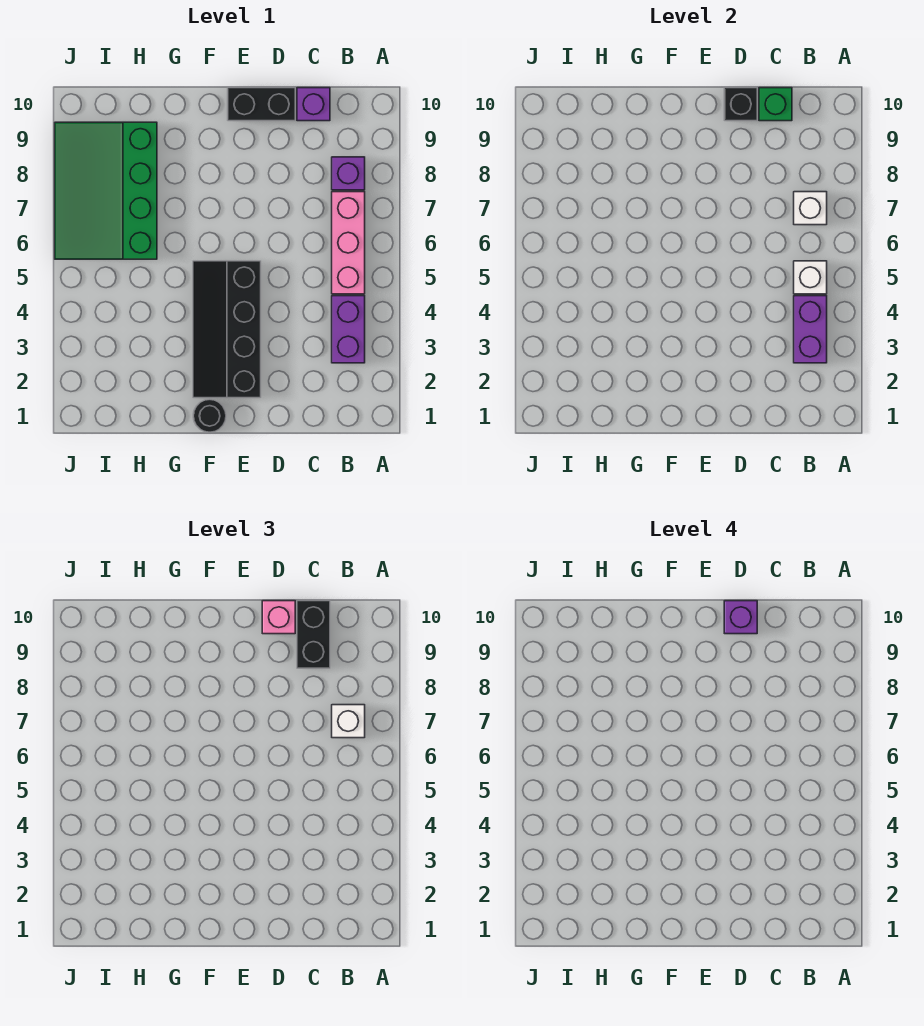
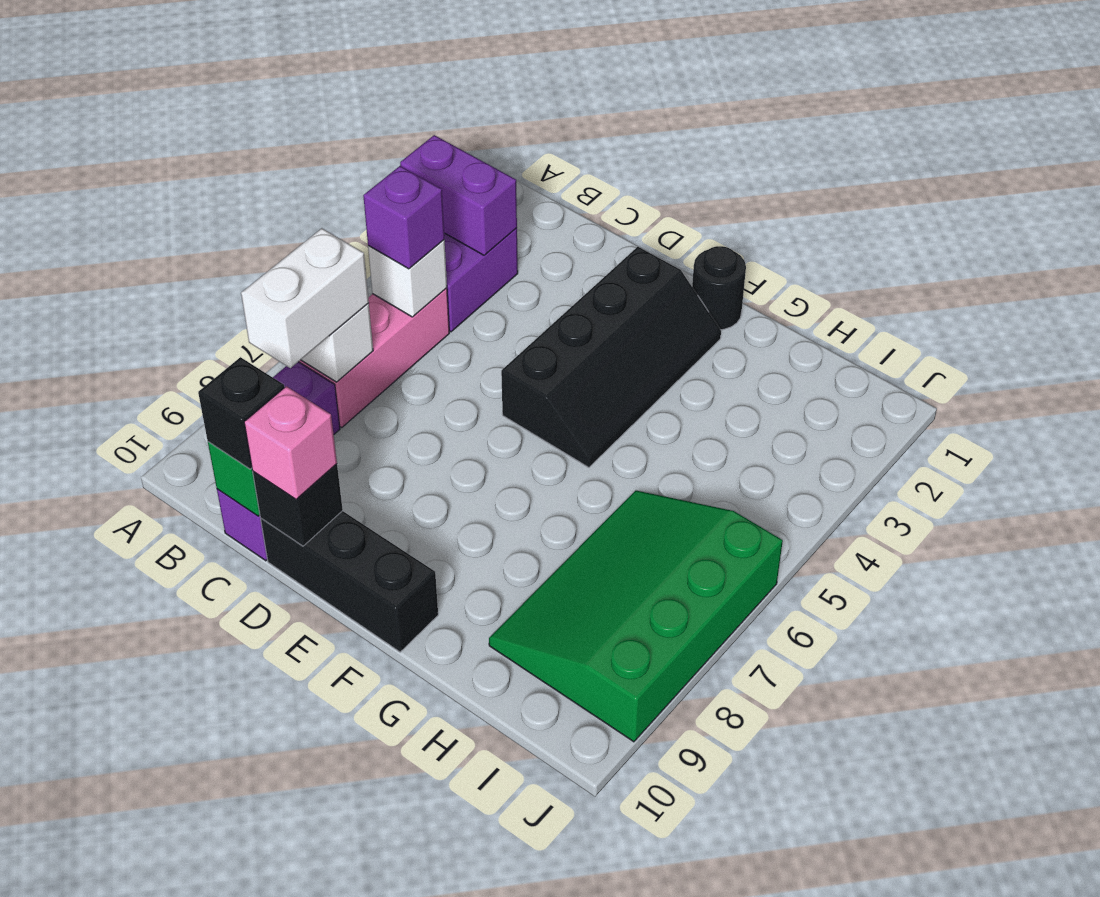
purple brick B3:B4 level 2 -> purple brick A3:B3 level 2
white brick B7 level 3 -> white brick B7:B8 level 3
black brick C9:C10 level 3 -> black brick C10 level 3
black brick D10:E10 level 1 -> black brick D10:F10 level 1
purple brick D10 level 4 -> purple brick B5 level 3
green slope H6:J9 level 1 top H -> green slope H6:J9 level 1 top J

